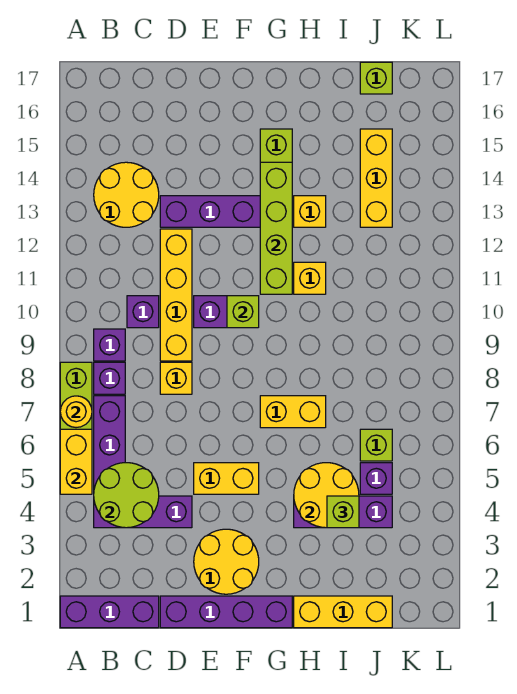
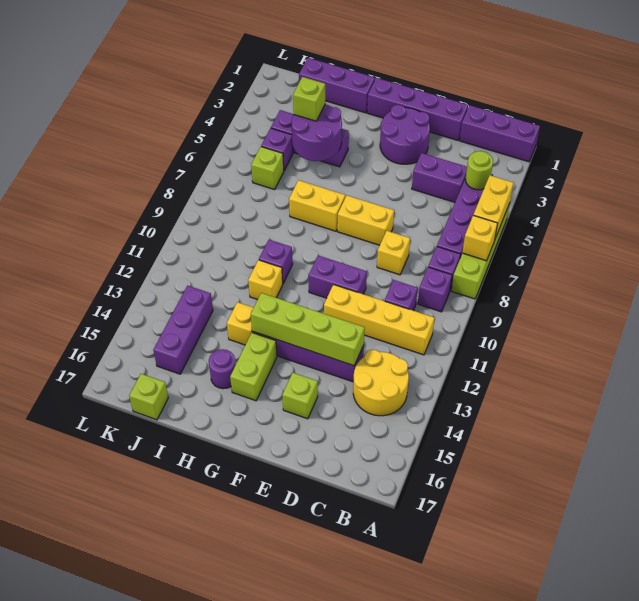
yellow round brick A7 level 2 -> yellow brick A7 level 2
lime round brick B4:C5 level 2 -> lime round brick B4 level 2
yellow brick D9:D12 level 1 -> yellow brick B11:E11 level 1
yellow round brick E2:F3 level 1 -> purple round brick E2:F3 level 1
yellow brick E5:F5 level 1 -> yellow brick E7:F7 level 1
lime brick F10 level 2 -> lime brick E15 level 1
lime brick G11:G14 level 2 -> lime brick D13:G13 level 2
yellow brick H1:J1 level 1 -> purple brick H1:J1 level 1
yellow round brick H4:I5 level 2 -> purple round brick H4:I5 level 2
none -> purple brick H10 level 1
none -> purple round brick H15 level 1
yellow brick J13:J15 level 1 -> purple brick J13:J15 level 1

